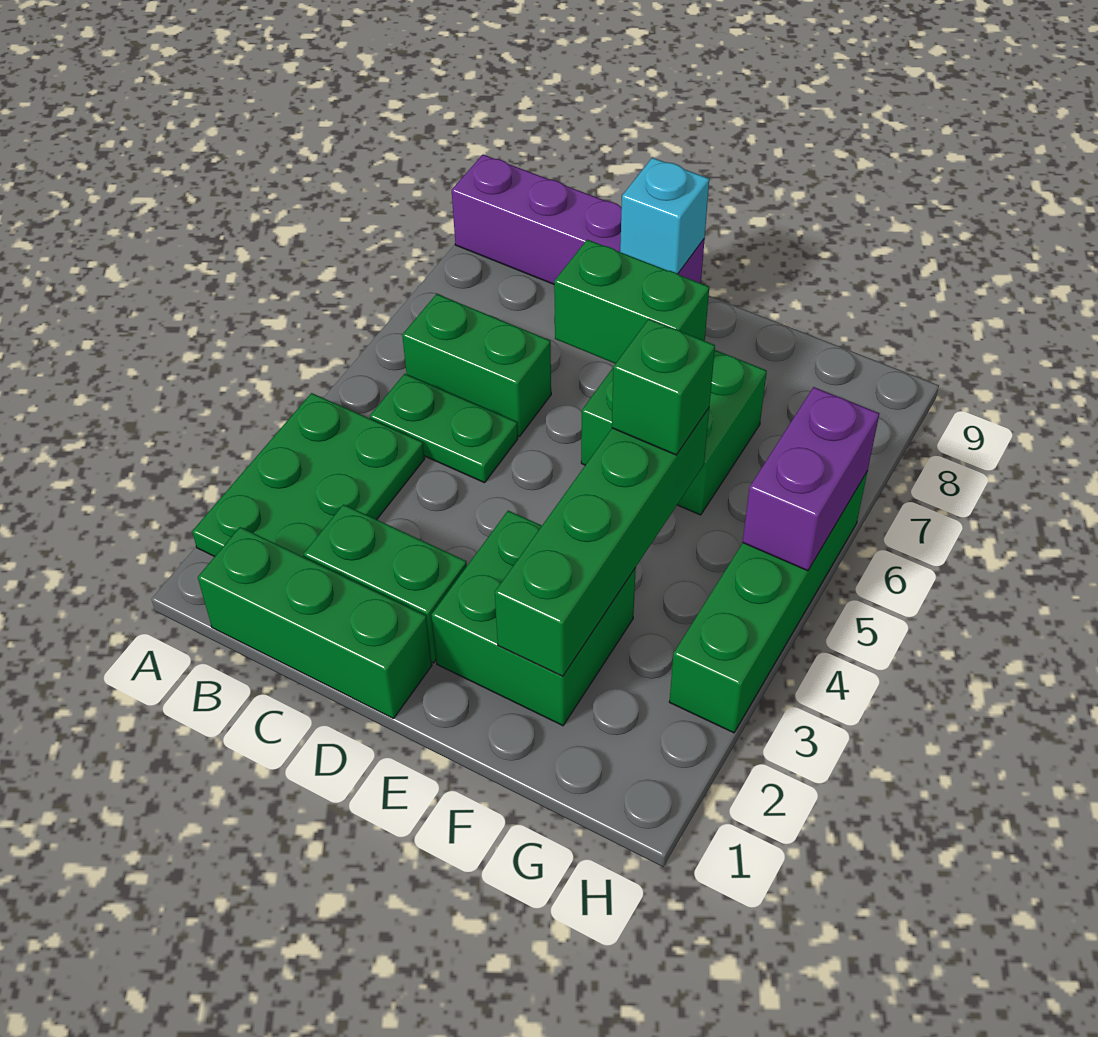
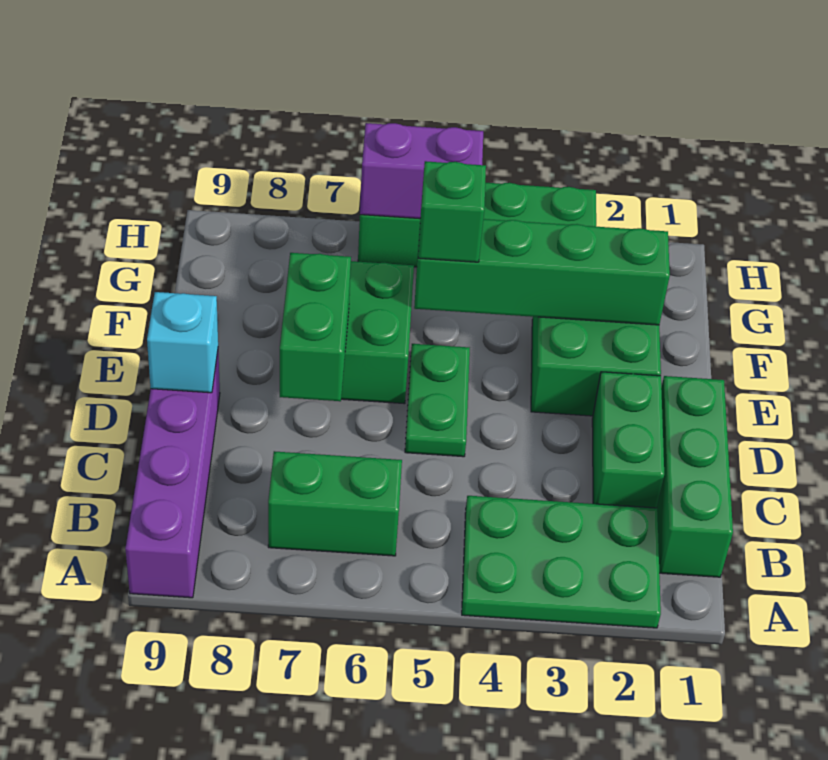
green plate B5:C5 level 1 -> green plate D5:E5 level 1
green brick B6:C6 level 1 -> green brick B6:B7 level 1

